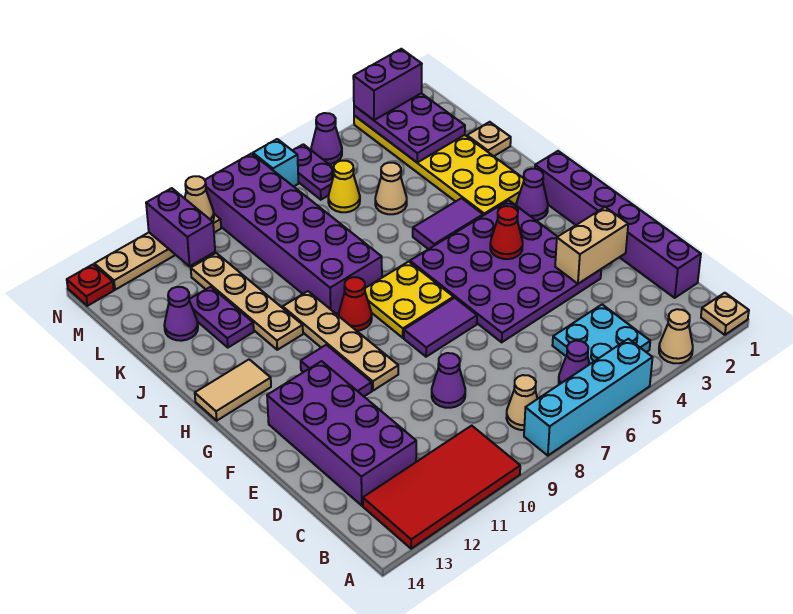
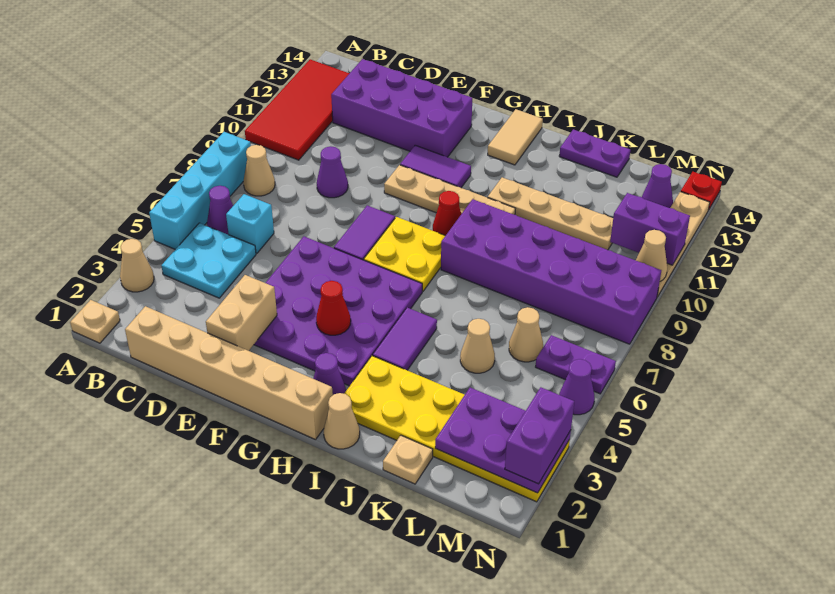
purple brick C1:H1 level 1 -> tan brick C1:H1 level 1
none -> tan cone I1 level 1
purple plate J12:K12 level 1 -> purple plate J14:K14 level 1
purple cone K13 level 1 -> purple cone M13 level 1
yellow cone L6 level 1 -> tan cone L6 level 1
cyan brick N7 level 1 -> cyan brick C6 level 1

